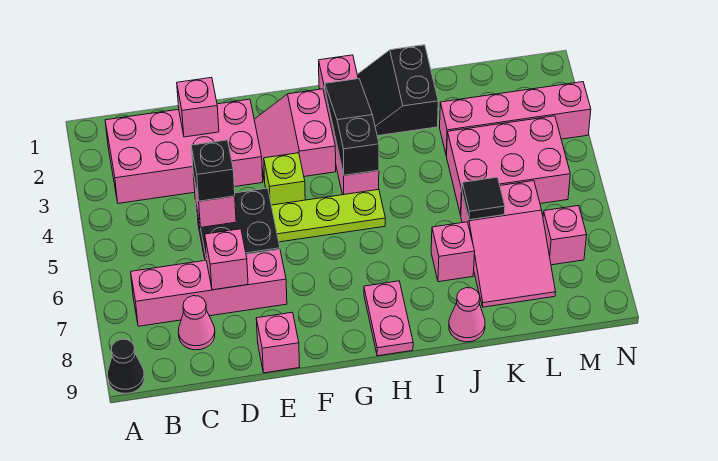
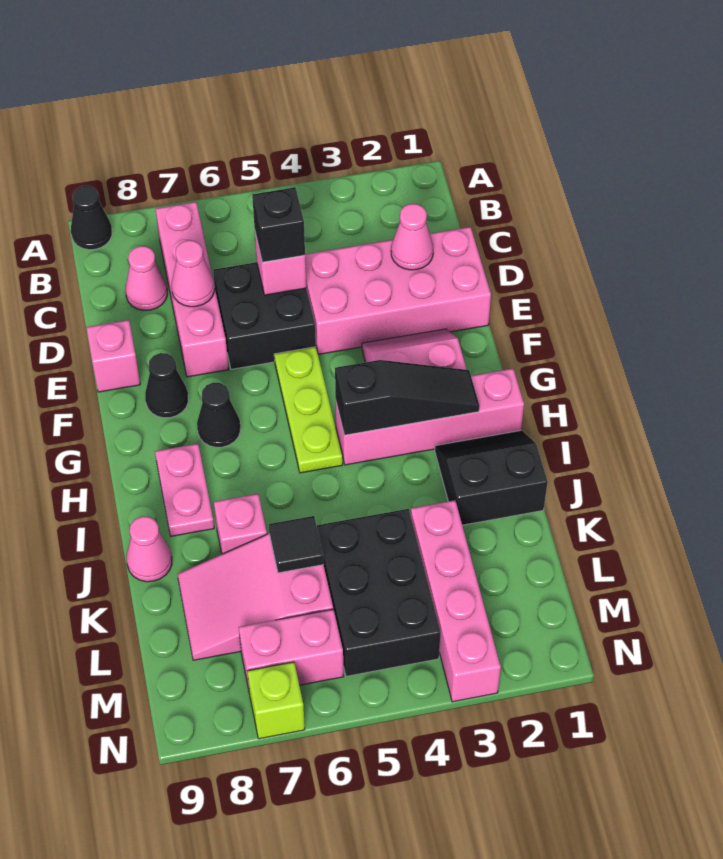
pink brick B2:E3 level 1 -> pink brick D1:E4 level 1
pink brick D2 level 2 -> pink cone D2 level 2
pink brick D7 level 2 -> pink cone D7 level 2
lime brick F4 level 1 -> lime brick N7 level 1
none -> black cone F8 level 1
none -> black cone G7 level 1
pink plate H8:H9 level 1 -> pink plate H8:I8 level 1
pink brick K4:M5 level 1 -> black brick K4:M5 level 1
pink brick M7 level 1 -> pink brick M6:M7 level 1

